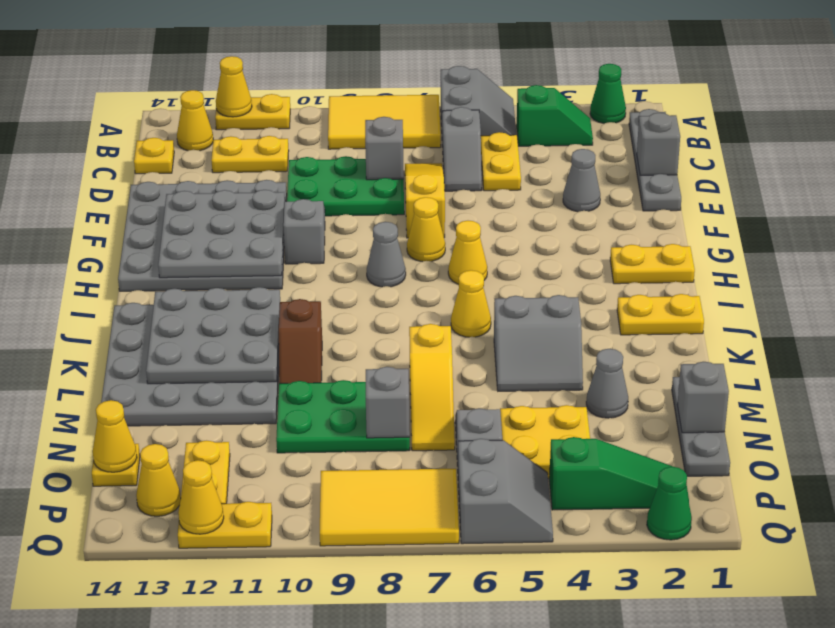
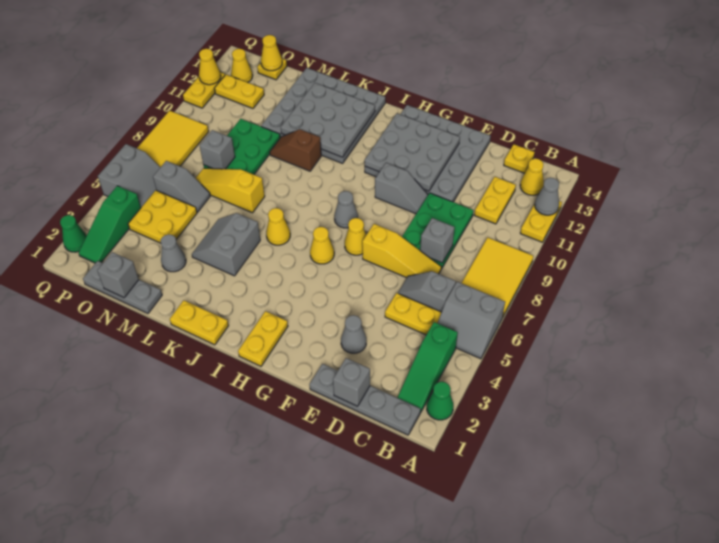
yellow cone A12 level 2 -> grey cone A12 level 2
green slope B3:B4 level 1 top 4 -> green slope B2:B4 level 1 top 4
yellow plate J1:J2 level 1 -> yellow plate J1:K1 level 1
grey slope P5:Q6 level 1 top 6 -> grey slope P5:Q6 level 1 top Q

